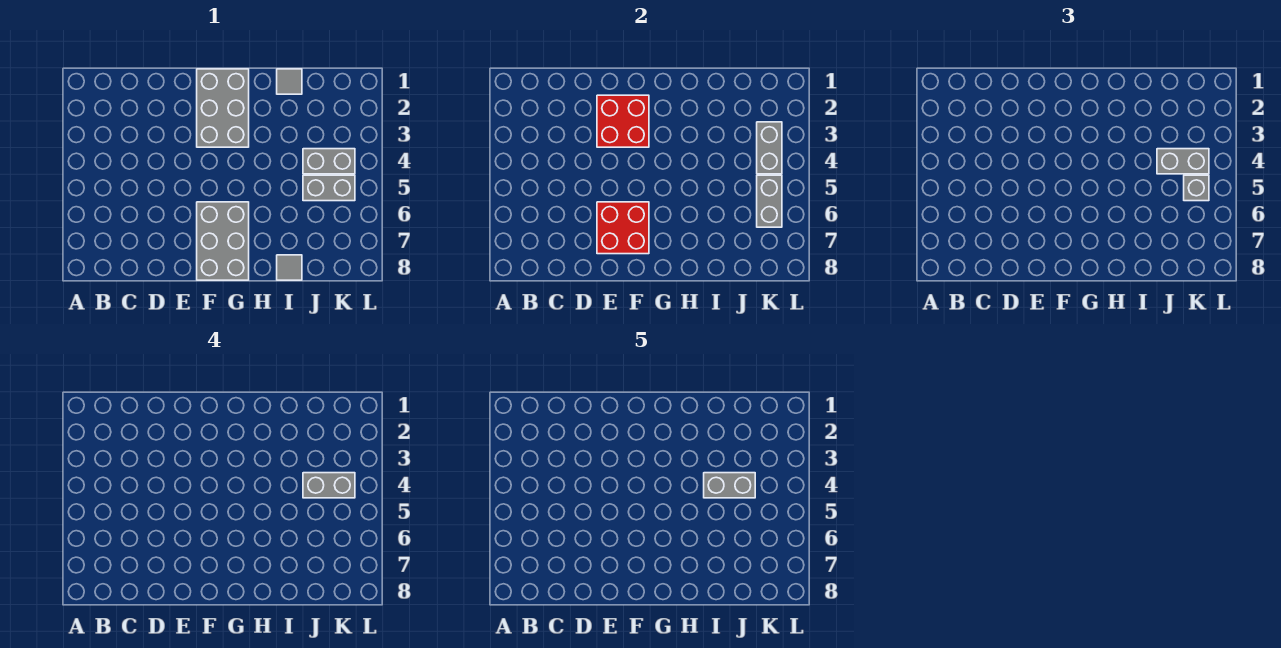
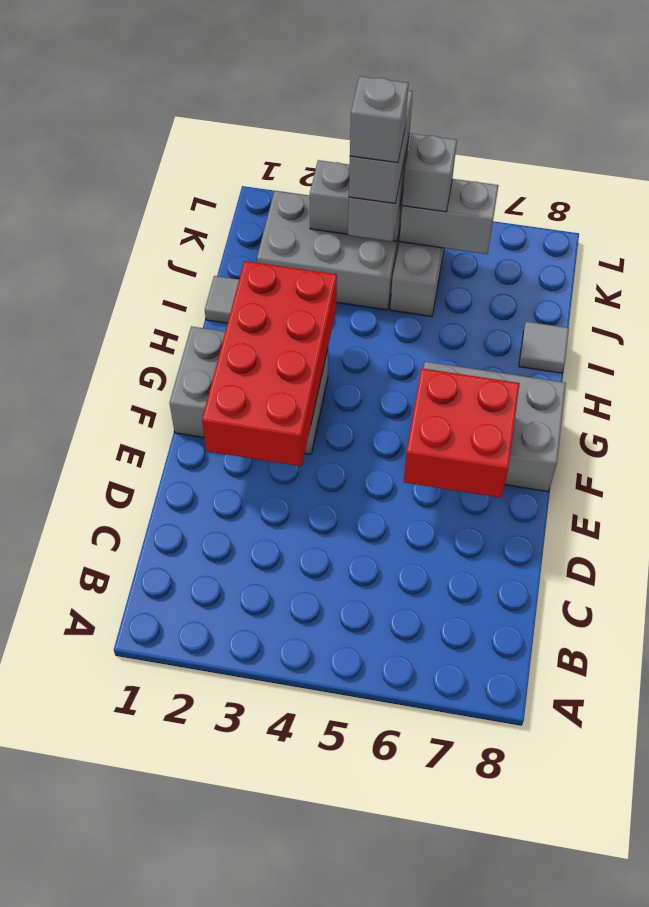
red brick E2:F3 level 2 -> red brick E2:H3 level 2
grey brick I4:J4 level 5 -> grey brick J4 level 5
grey brick J4:K4 level 1 -> grey brick J2:K4 level 1

